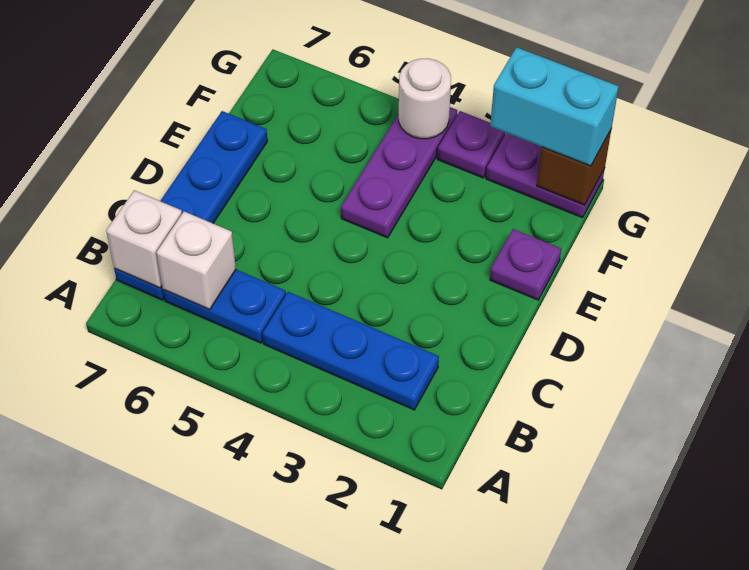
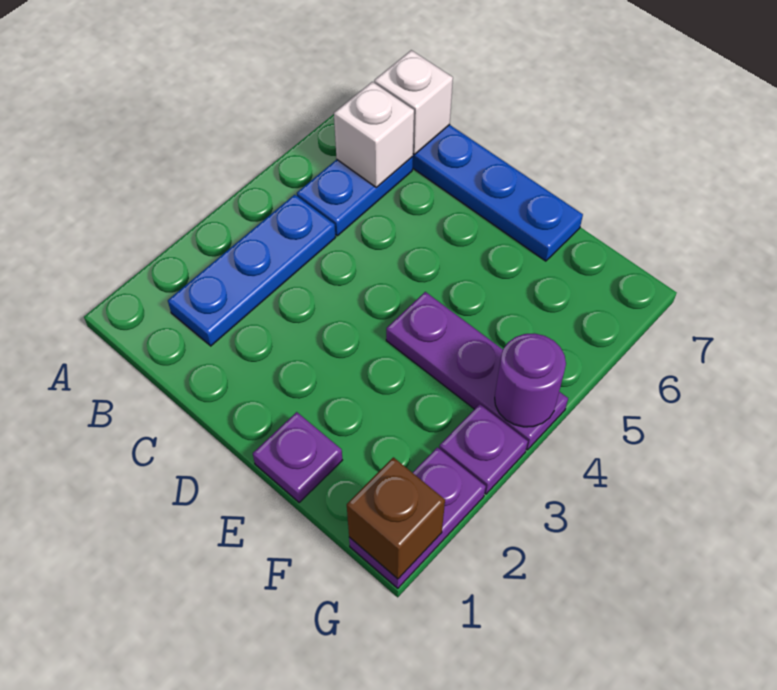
cyan brick G1:G2 level 3 -> none
white round brick G4 level 2 -> purple round brick G4 level 2

